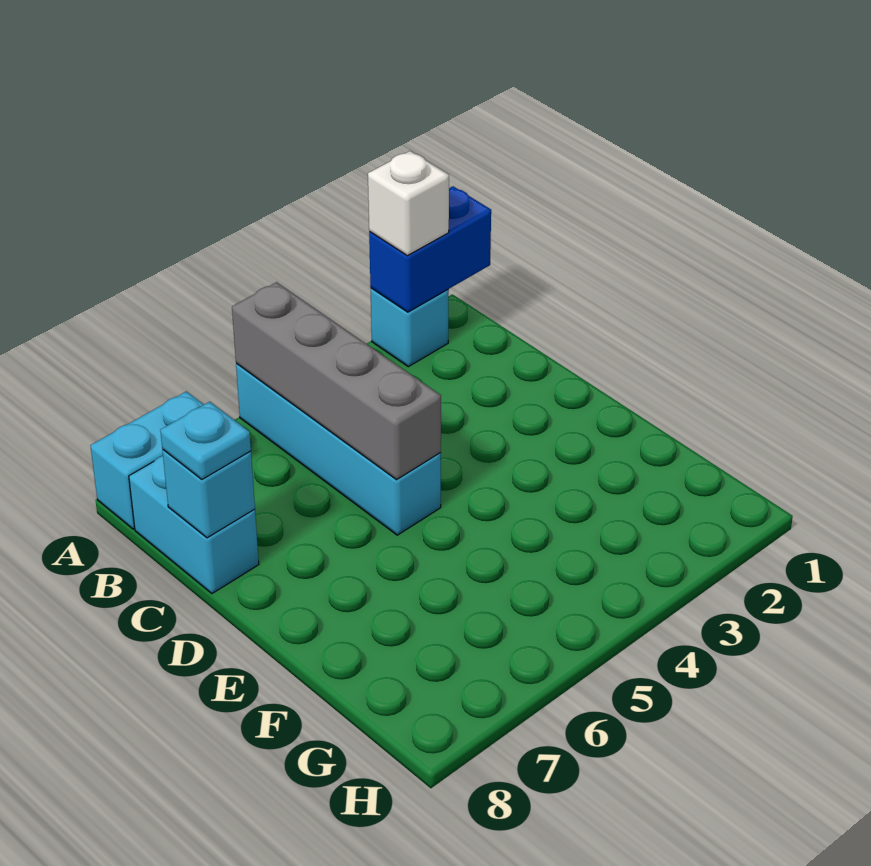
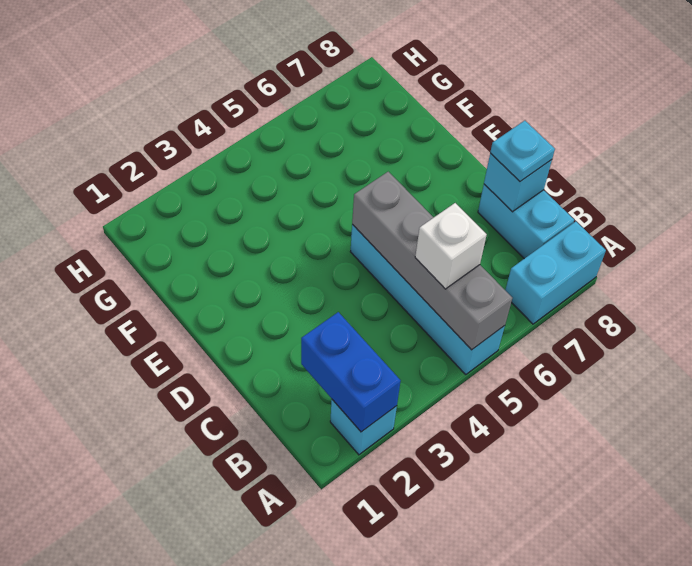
blue brick A1:A2 level 2 -> blue brick A2:B2 level 2
white brick A2 level 3 -> white brick B5 level 3

